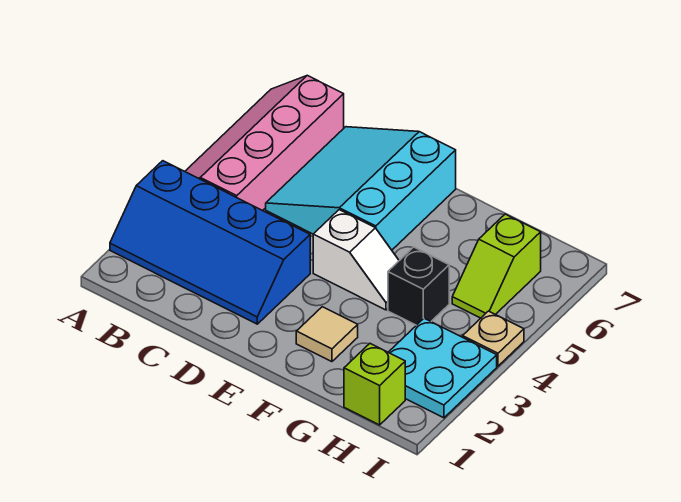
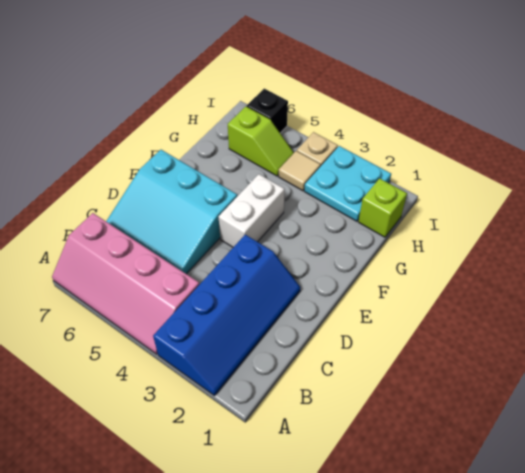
white slope E4:F4 level 1 top E -> white brick E4:F4 level 1
tan tile F2 level 1 -> tan tile H4 level 1
black brick G4 level 1 -> black brick I6 level 1

